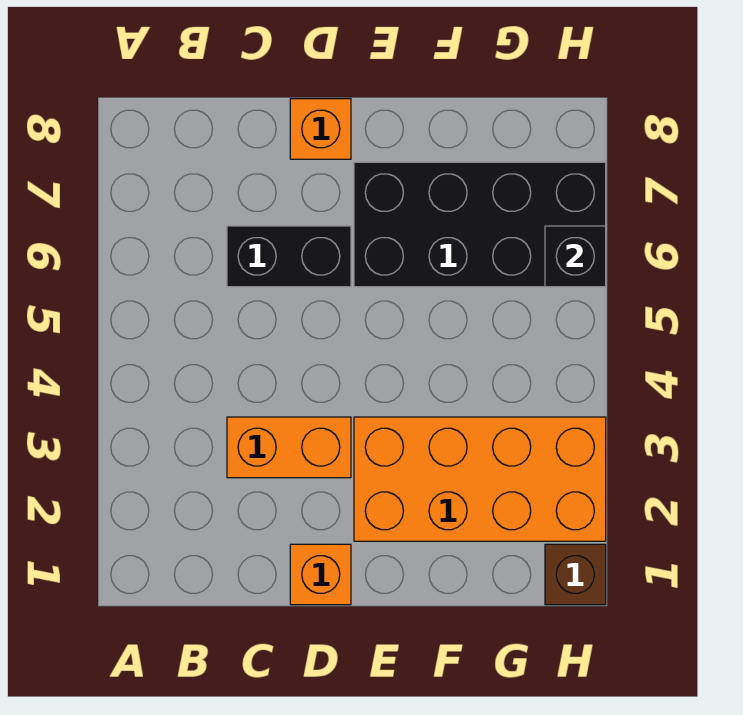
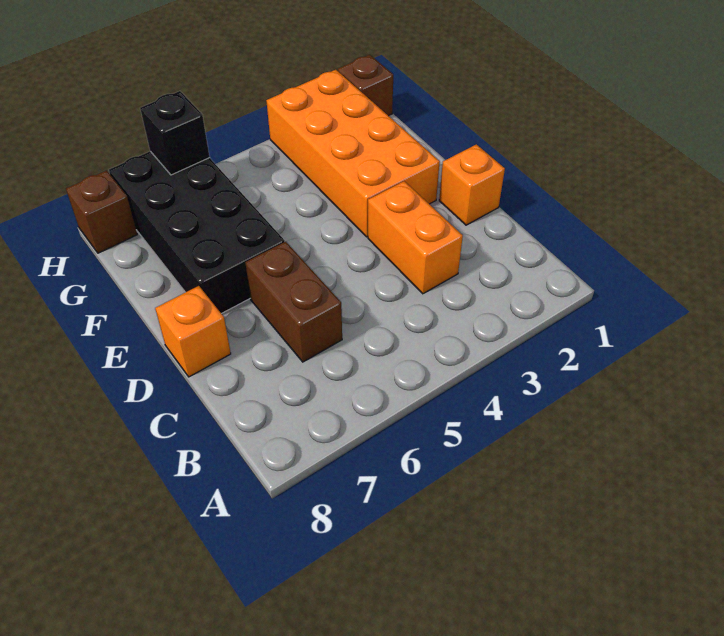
black brick C6:D6 level 1 -> brown brick C6:D6 level 1
none -> brown brick H8 level 1

